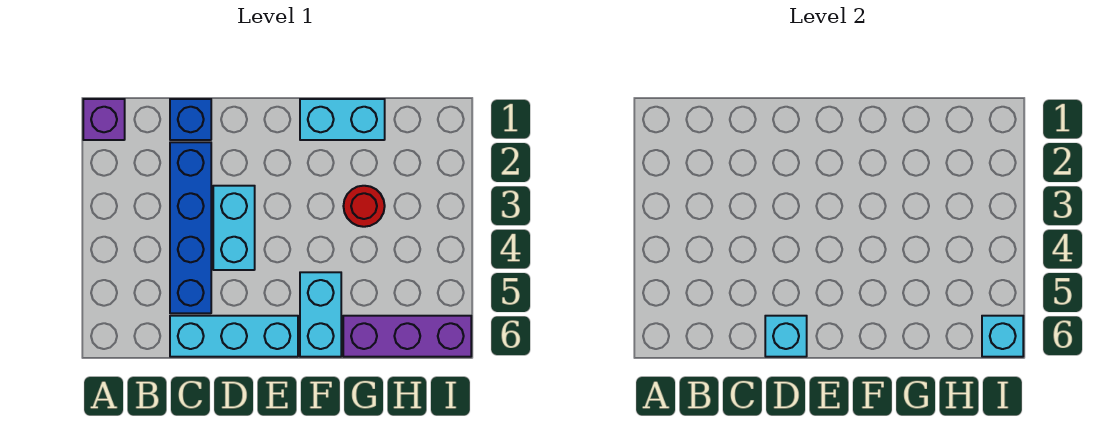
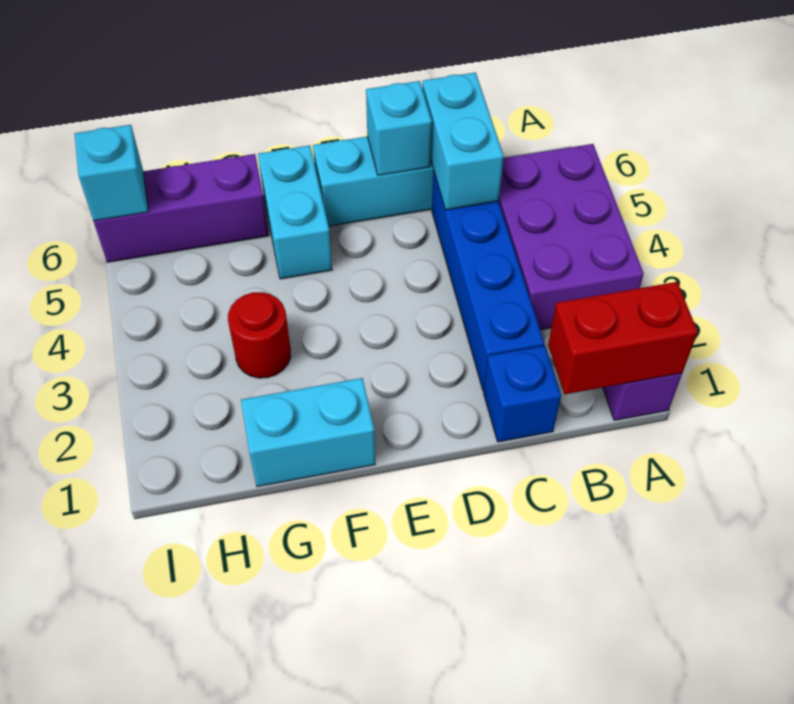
none -> red brick A1:B1 level 2
none -> purple brick A3:B5 level 1
cyan brick D3:D4 level 1 -> cyan brick C5:C6 level 2

